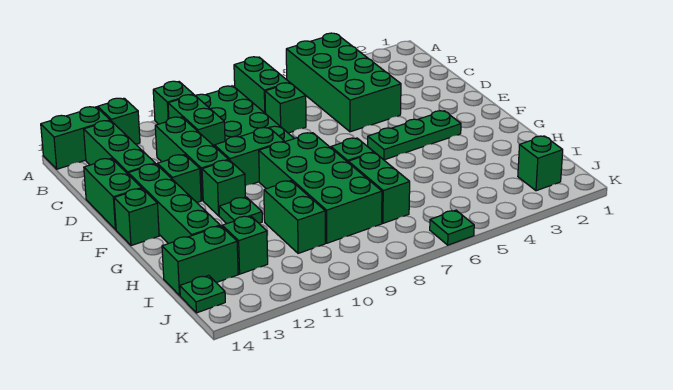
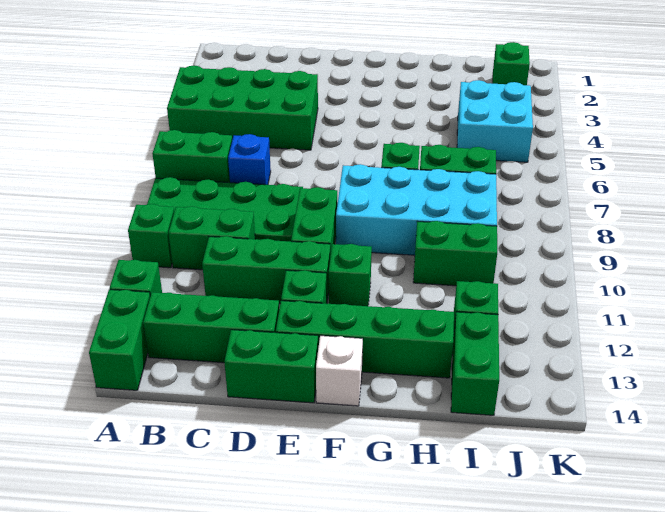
green brick C7 level 1 -> blue brick C7 level 1
green plate F3:F5 level 1 -> none
green brick F8:I9 level 1 -> cyan brick F8:I9 level 1
green brick F14 level 1 -> white brick F14 level 1
green plate G11 level 1 -> none
none -> cyan brick I4:J5 level 1
green plate J14 level 1 -> none
green plate K6 level 1 -> none

